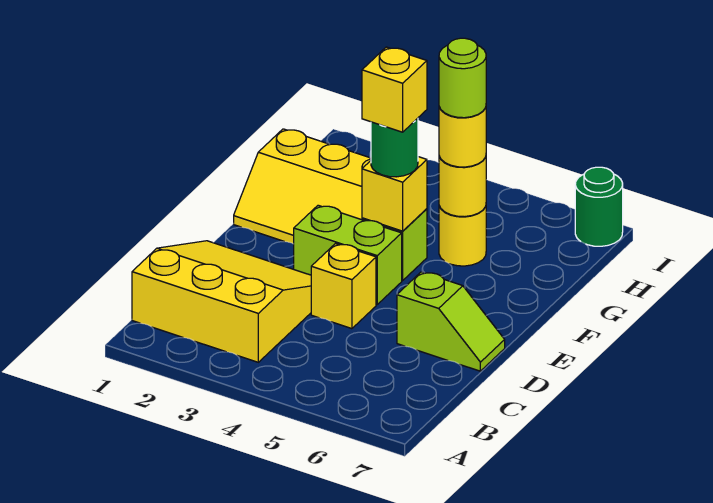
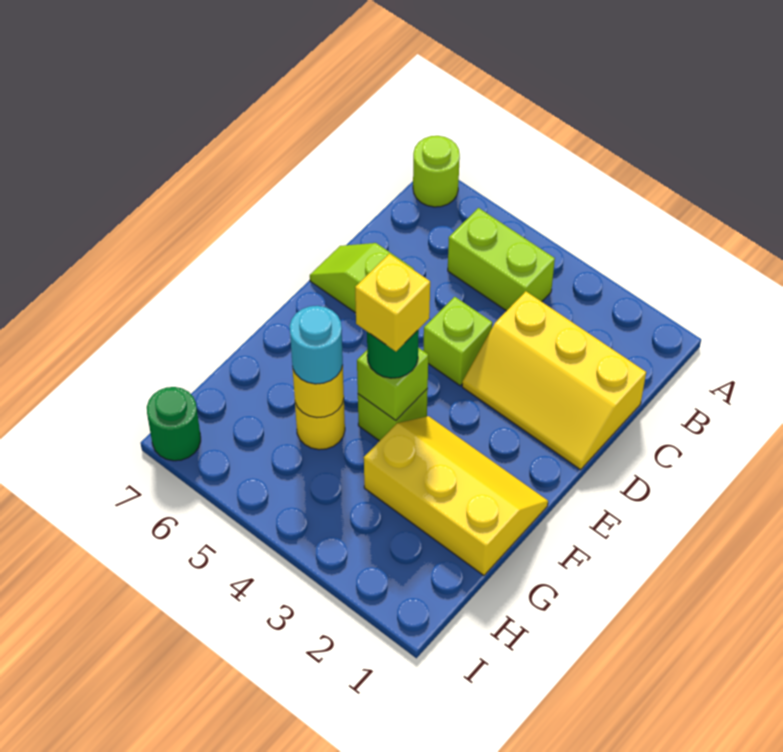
yellow slope B1:D3 level 1 top B -> yellow slope C1:D3 level 1 top C
yellow brick D4 level 1 -> lime brick D4 level 1
lime brick E3:E4 level 1 -> lime brick B4:B5 level 1
yellow brick F4 level 2 -> lime brick F4 level 2
yellow round brick G5 level 3 -> cyan round brick G5 level 3
lime round brick G5 level 4 -> lime round brick A7 level 1

